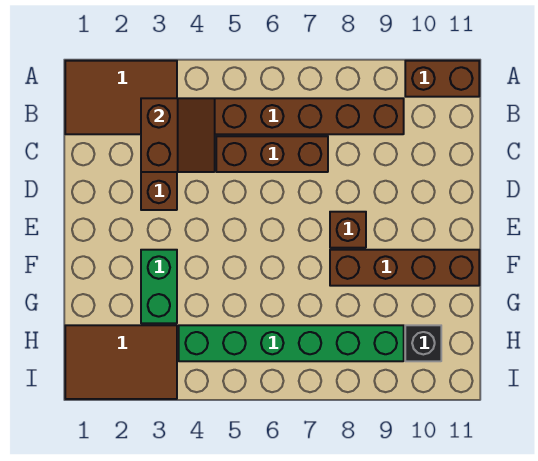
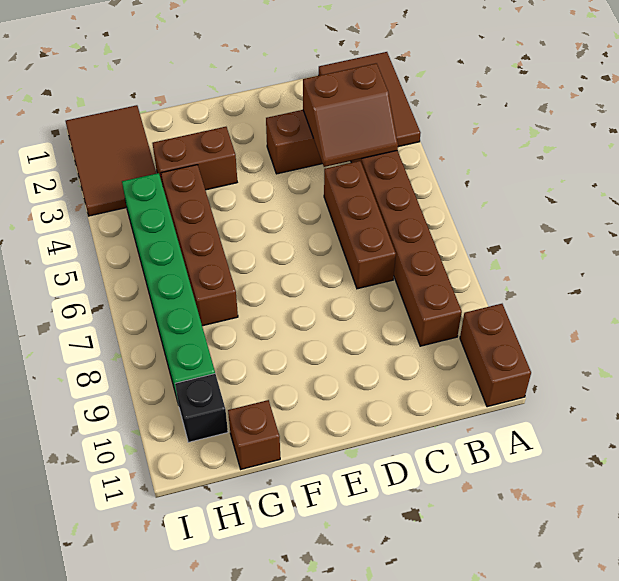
brown brick E8 level 1 -> brown brick G11 level 1
green brick F3:G3 level 1 -> brown brick F3:G3 level 1
brown brick F8:F11 level 1 -> brown brick G4:G7 level 1

